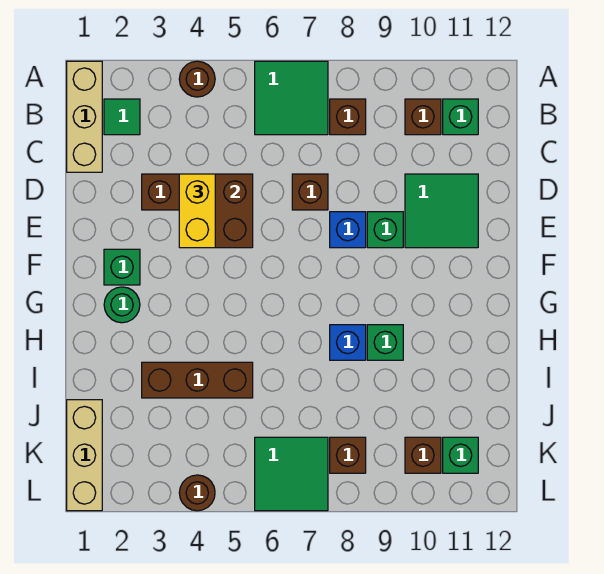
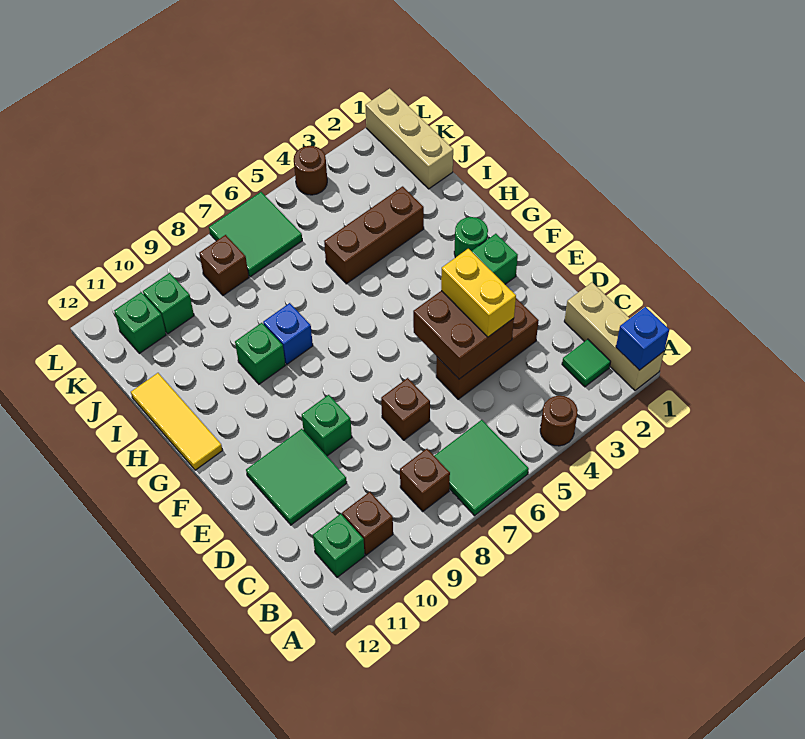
blue brick E8 level 1 -> blue brick A1 level 2
none -> yellow tile G12:I12 level 1
brown brick K10 level 1 -> green brick K10 level 1

